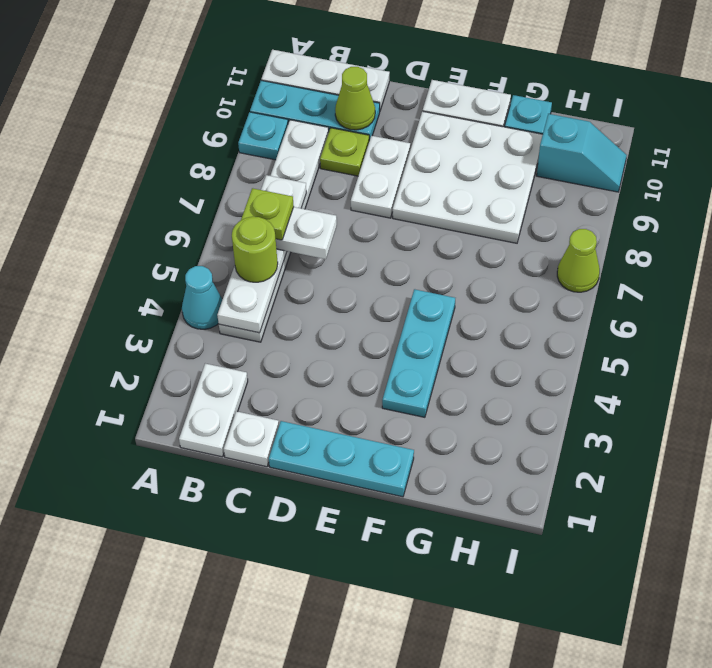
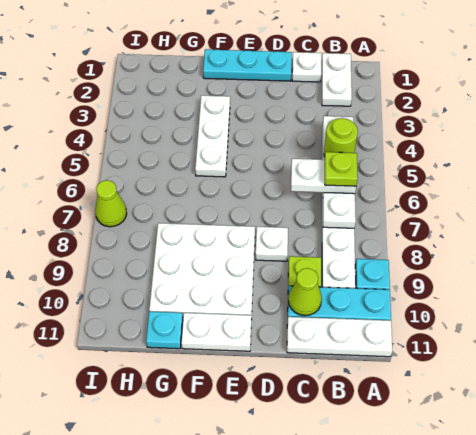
cyan cone A4 level 1 -> none
white plate D8:D9 level 1 -> white plate D8 level 1
cyan plate F3:F5 level 1 -> white plate F3:F5 level 1
cyan slope H10:I10 level 1 top H -> none

